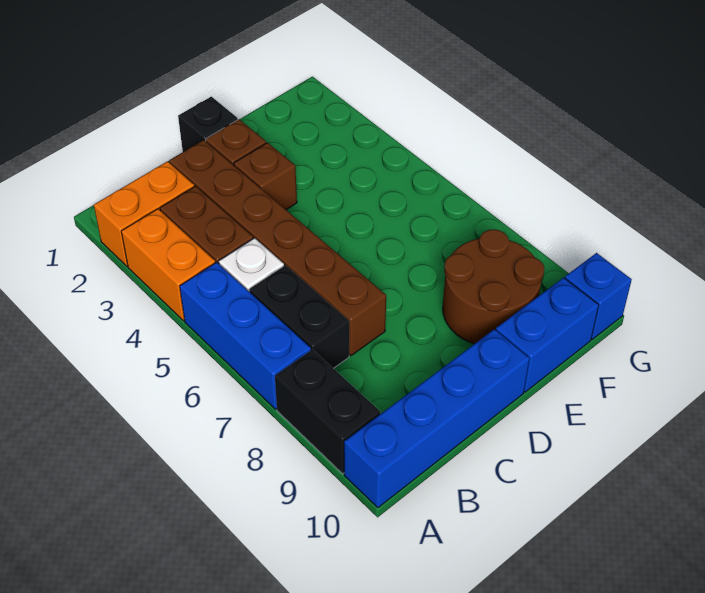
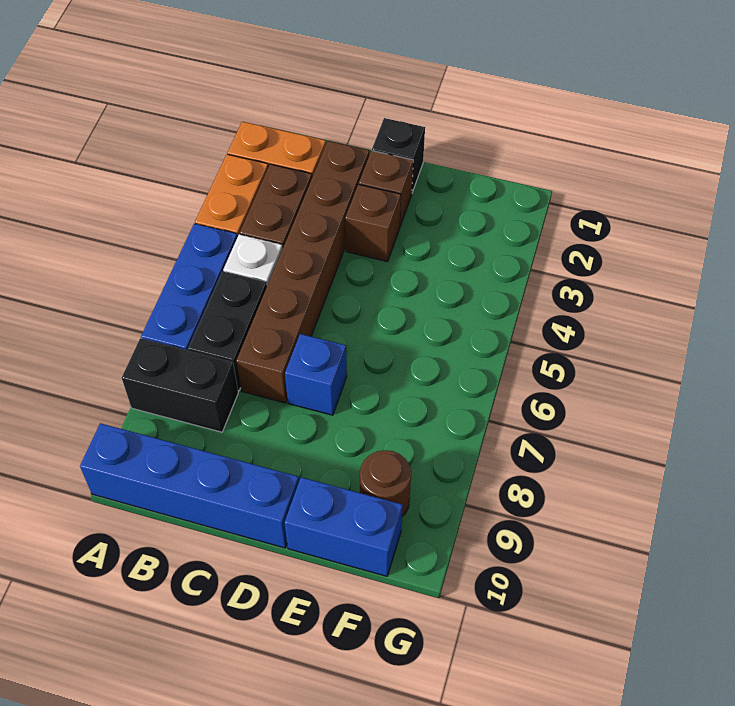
black brick A8:A9 level 1 -> black brick A8:B8 level 1
brown round brick E8:F9 level 1 -> brown round brick F9 level 1
blue brick G10 level 1 -> blue brick D7 level 1

